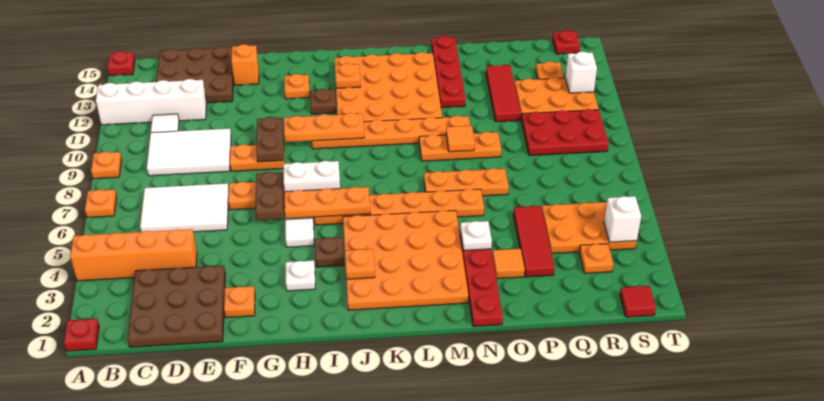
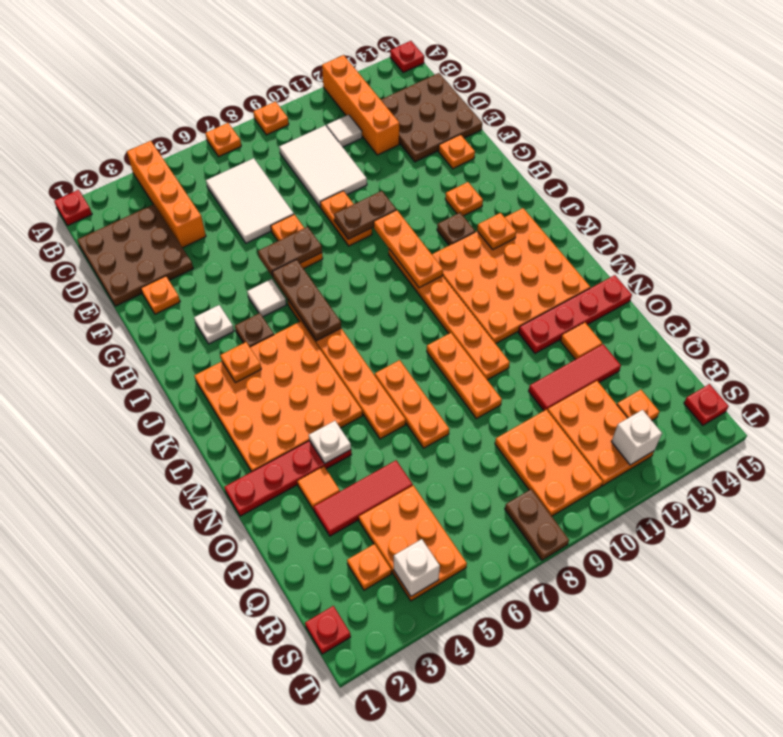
white brick A12:D12 level 1 -> orange brick A12:D12 level 1
orange brick F14 level 1 -> orange plate F14 level 1
orange plate H6:J6 level 2 -> brown plate H6:J6 level 2
white brick H7:I7 level 1 -> none
orange tile N9 level 2 -> orange tile O13 level 1
red plate Q9:S10 level 1 -> orange plate Q9:S10 level 1
red tile S1 level 1 -> red plate S1 level 1
none -> brown plate S8:T8 level 1

